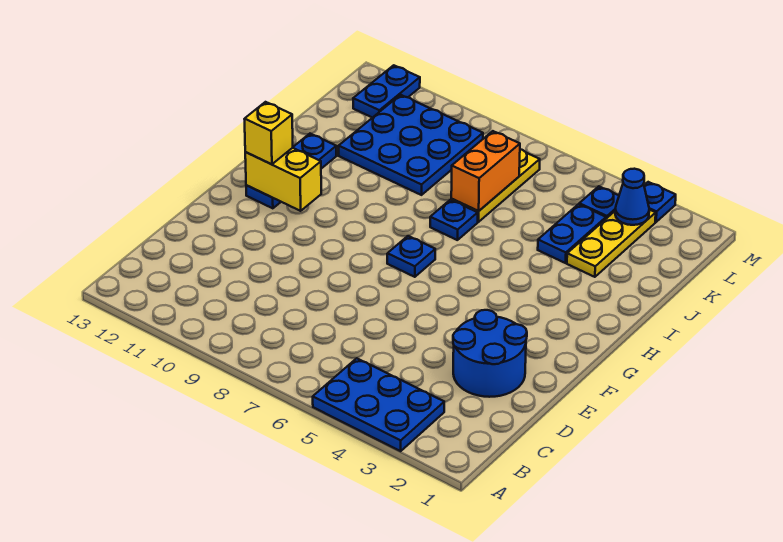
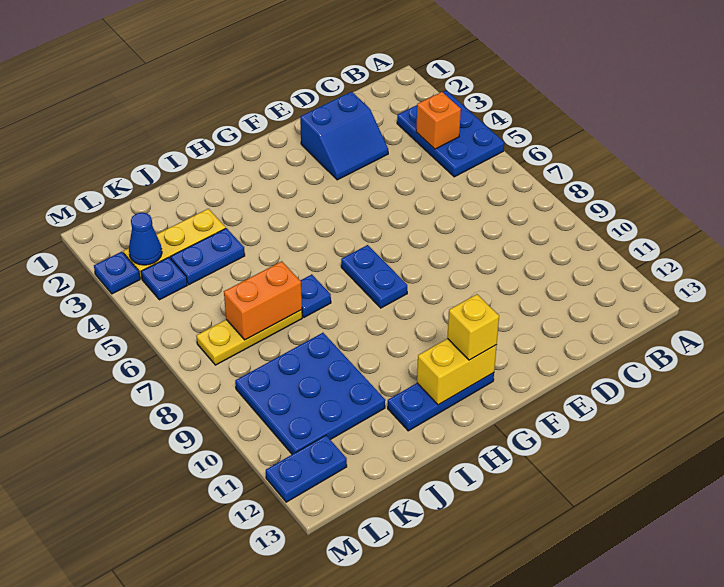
none -> orange brick B4 level 2
blue round brick D2:E3 level 1 -> blue slope D2:E3 level 1 top 2
blue plate G7 level 1 -> blue plate G7:G8 level 1
yellow brick G11:G12 level 2 -> yellow brick G12:H12 level 2

